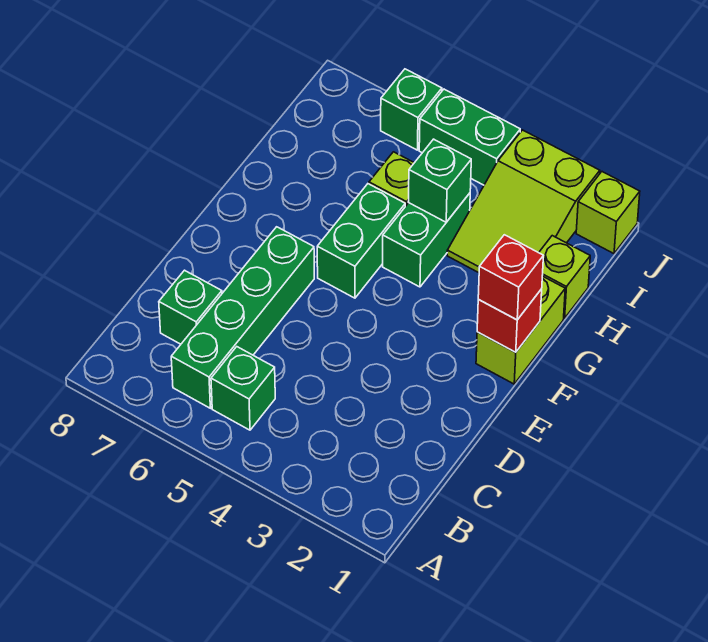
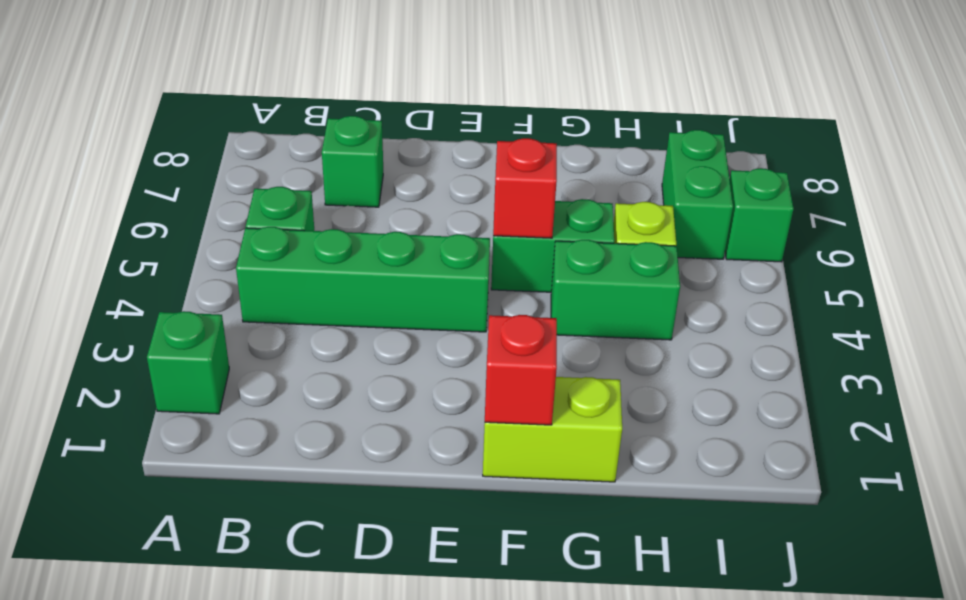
green brick B6:E6 level 1 -> green brick B4:E4 level 1
red brick F1 level 3 -> red brick F5 level 2
lime brick H1 level 1 -> none
lime slope H2:J3 level 1 top J -> none
green brick H4 level 2 -> green brick A2 level 1
lime brick J1 level 1 -> none
green brick J4:J5 level 1 -> green brick I6:I7 level 1

